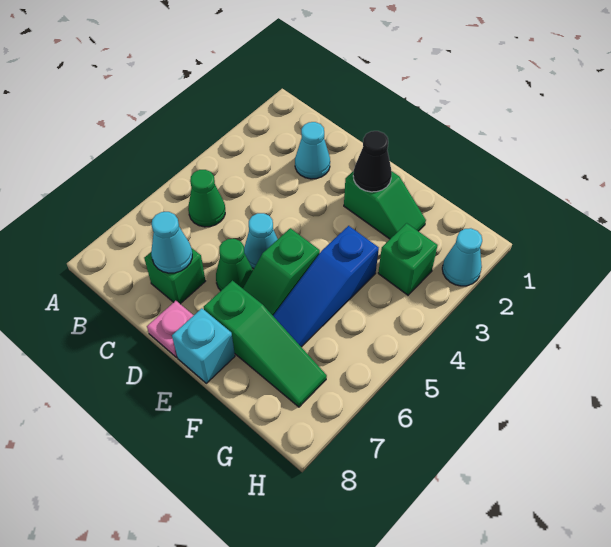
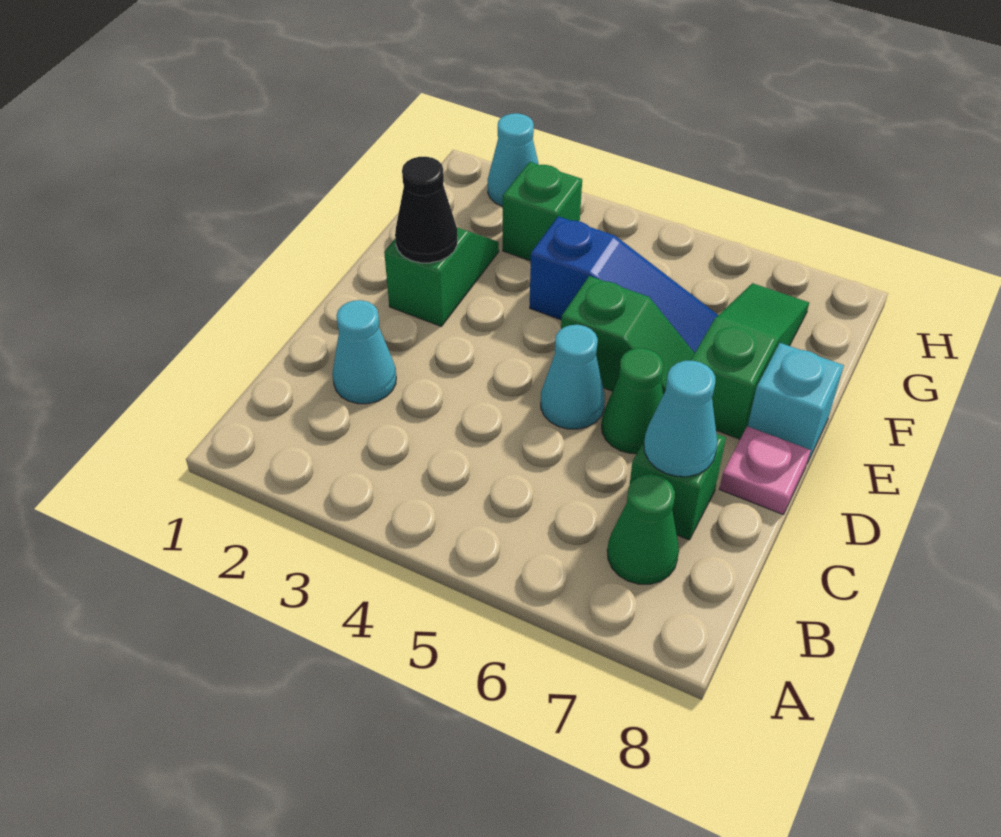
green cone B5 level 1 -> green cone B7 level 1

